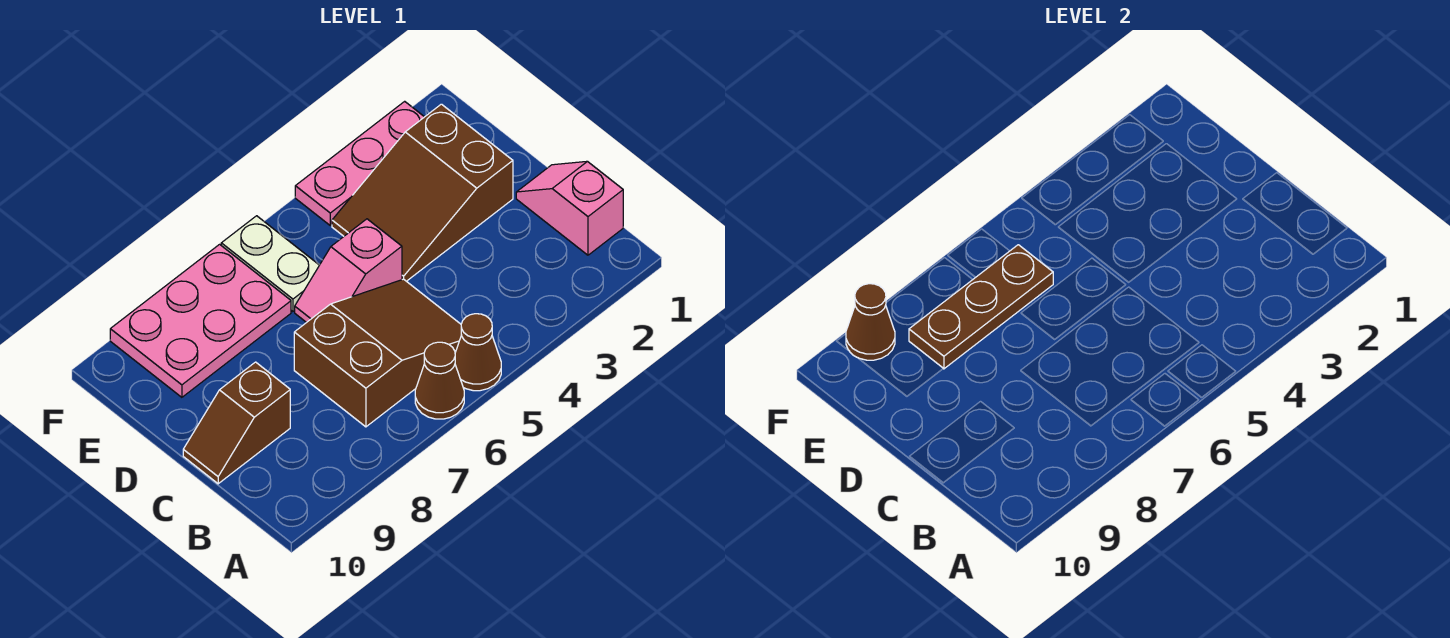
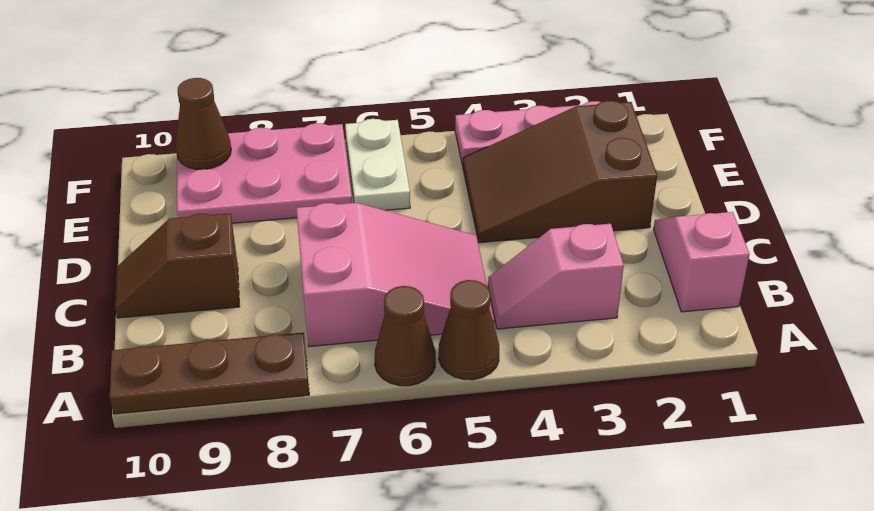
brown slope B5:C7 level 1 top 7 -> pink slope B5:C7 level 1 top 7
pink slope D5:D6 level 1 top 5 -> pink slope B3:B4 level 1 top 3
brown plate E6:E8 level 2 -> brown plate A8:A10 level 1

